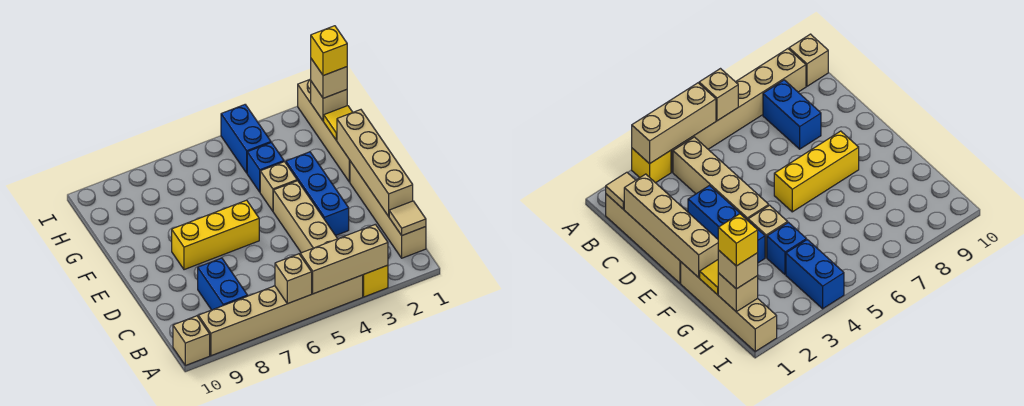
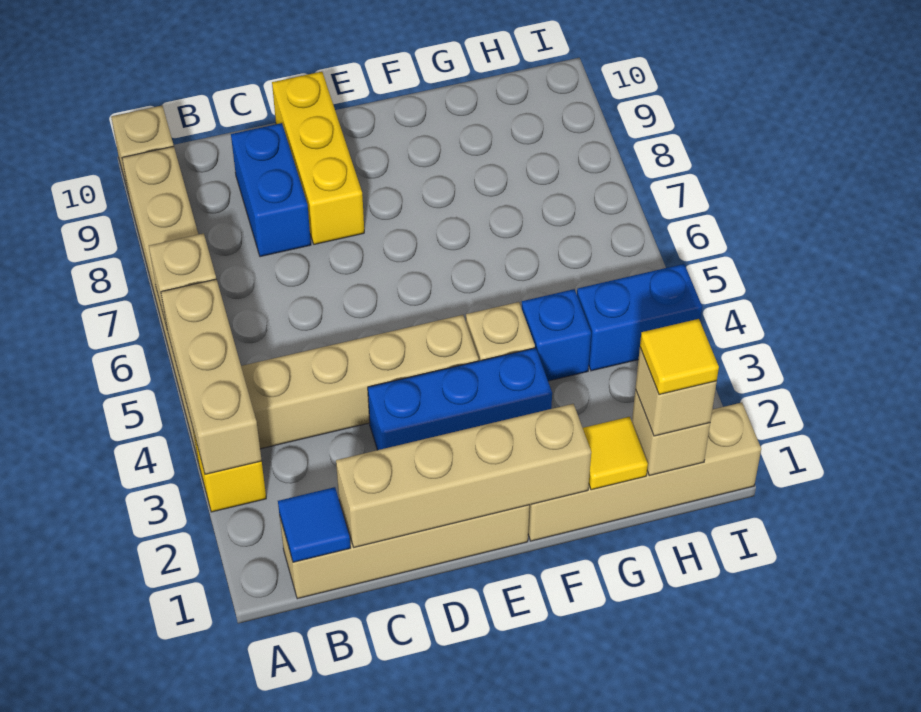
tan tile B1 level 2 -> blue tile B1 level 2
blue brick B8:C8 level 1 -> blue brick C8:C9 level 1
yellow brick E6:E8 level 1 -> yellow brick D8:D10 level 1
yellow brick H1 level 4 -> yellow tile H1 level 4

